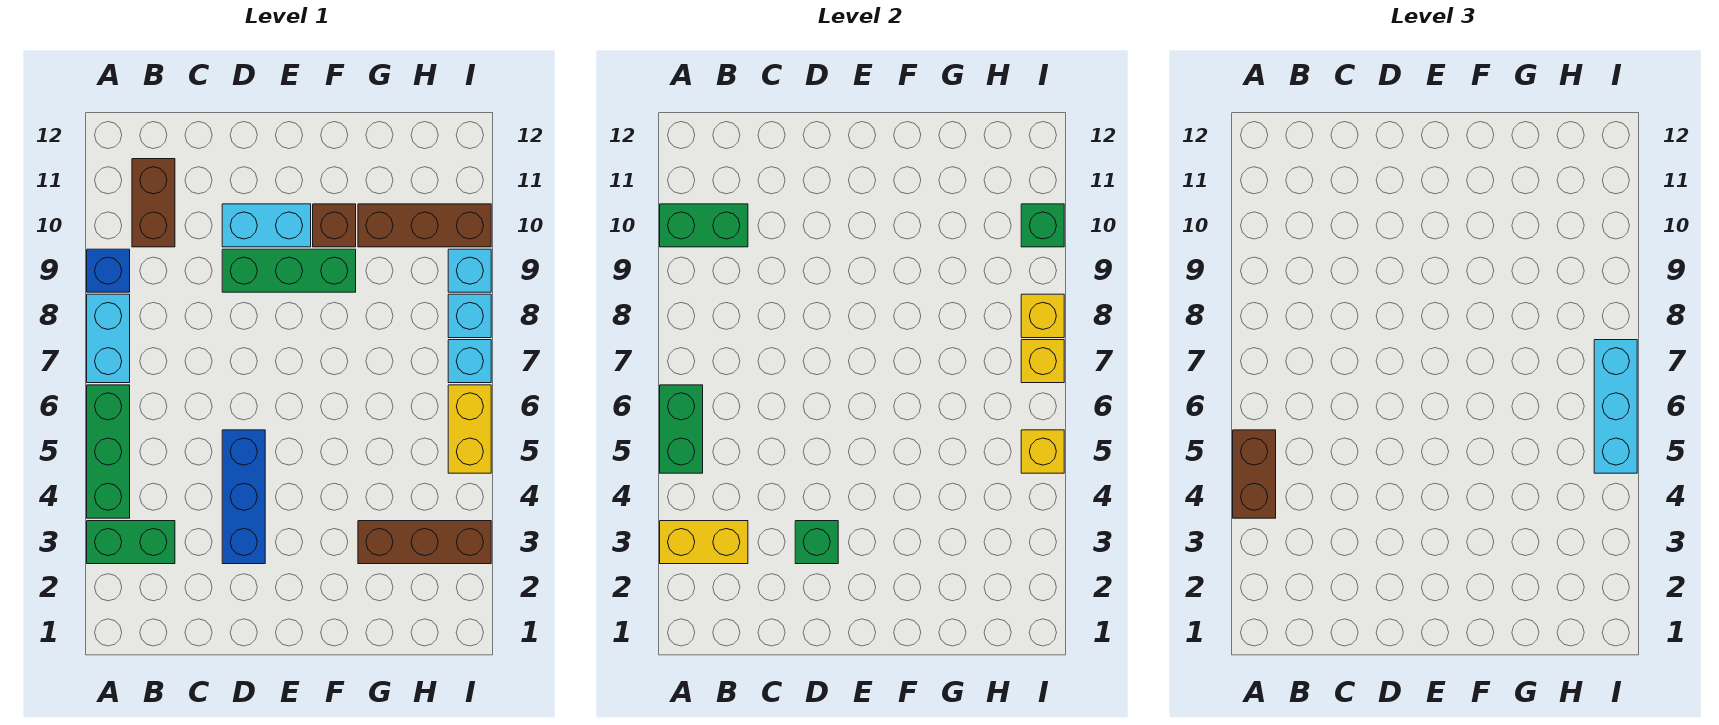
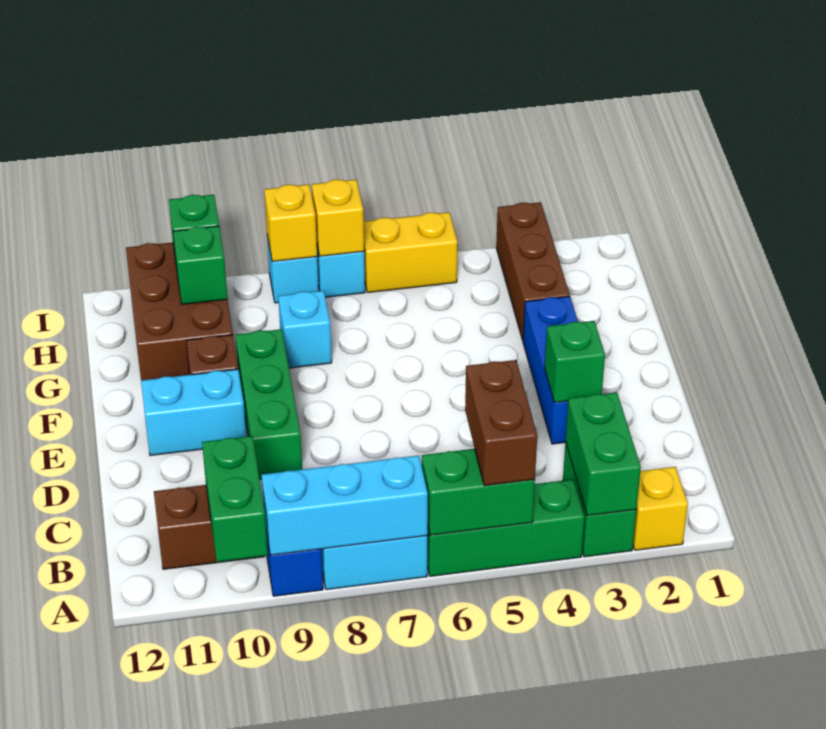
yellow brick A3:B3 level 2 -> green brick A3:B3 level 2
brown brick A4:A5 level 3 -> brown brick A5:B5 level 3
blue brick D3:D5 level 1 -> blue brick D3:F3 level 1
cyan brick D10:E10 level 1 -> cyan brick E10:E11 level 1
brown brick G10:I10 level 1 -> brown brick G10:I11 level 1
none -> green brick H10 level 2
yellow brick I5 level 2 -> yellow brick A2 level 1
cyan brick I5:I7 level 3 -> cyan brick A7:A9 level 2
cyan brick I9 level 1 -> cyan brick G8 level 1

